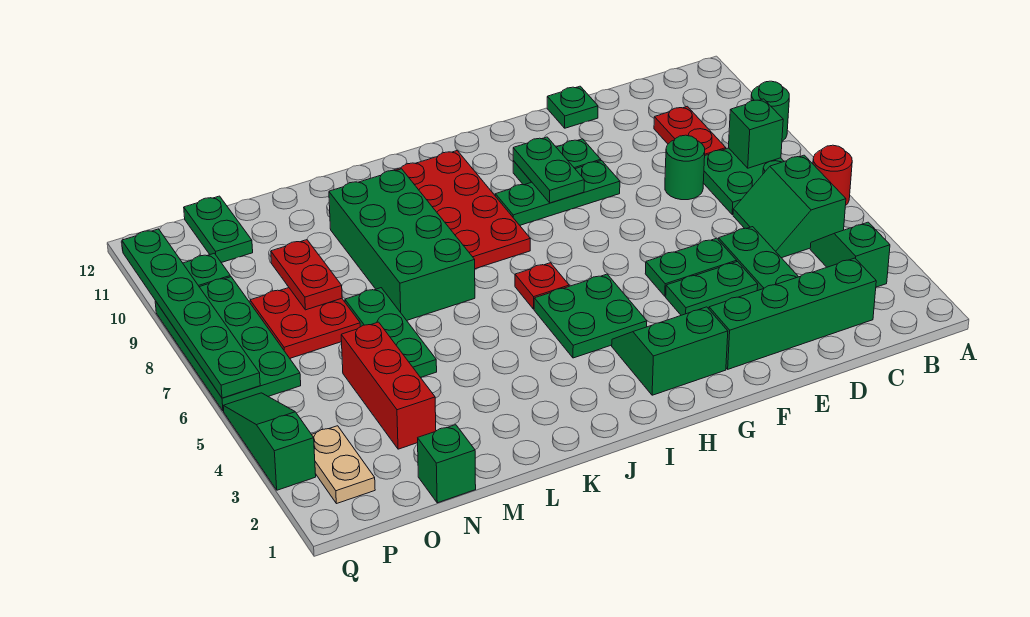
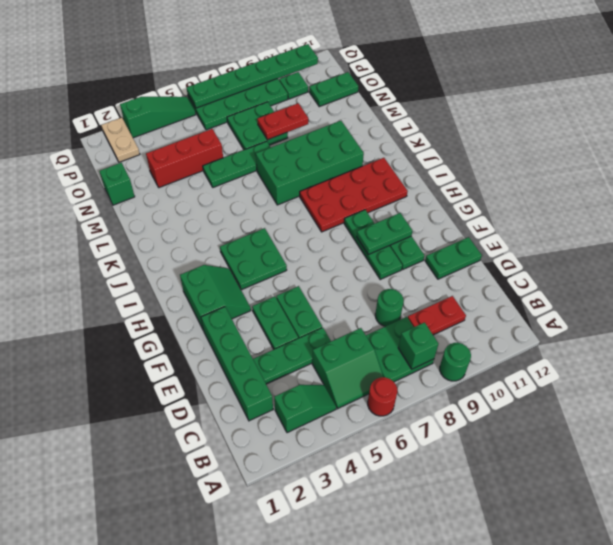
green slope B5:C6 level 1 top B -> green slope B5:C6 level 1 top C
green plate E12 level 1 -> green plate E11:E12 level 1
red plate I6 level 1 -> none
red plate N7:O8 level 1 -> green plate N7:O8 level 1
tan plate P2:P3 level 1 -> tan plate P2:Q2 level 1

